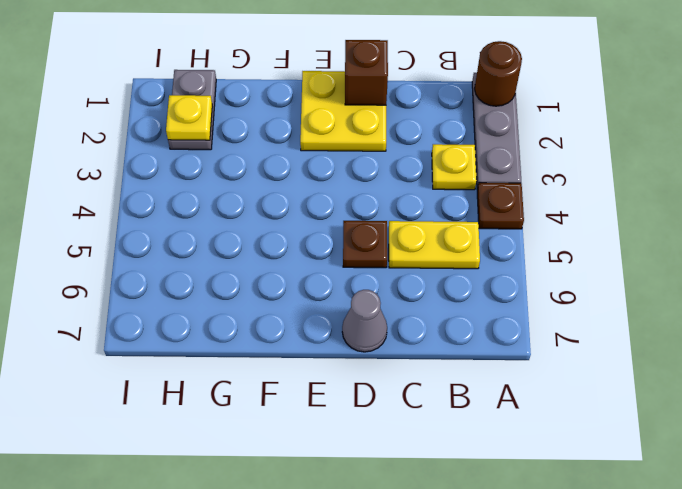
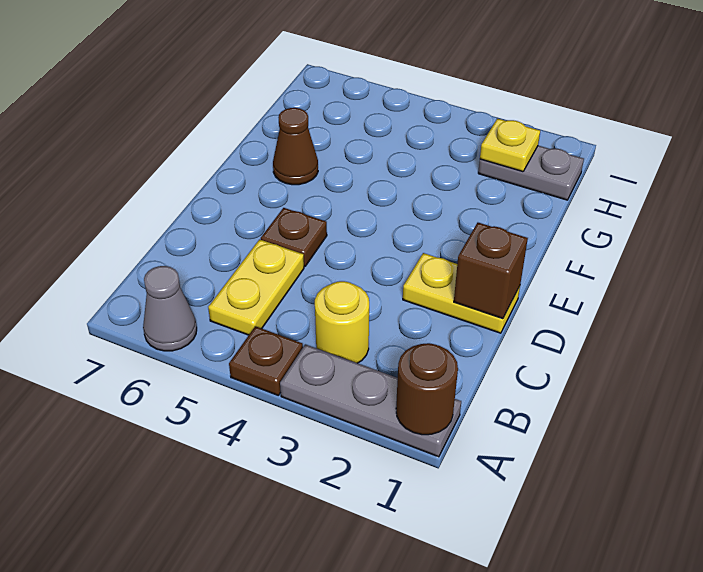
yellow plate B3 level 1 -> yellow round brick B3 level 1
yellow plate D1:E2 level 1 -> yellow plate D1:D2 level 1
grey cone D7 level 1 -> grey cone A6 level 1
none -> brown cone F6 level 1

